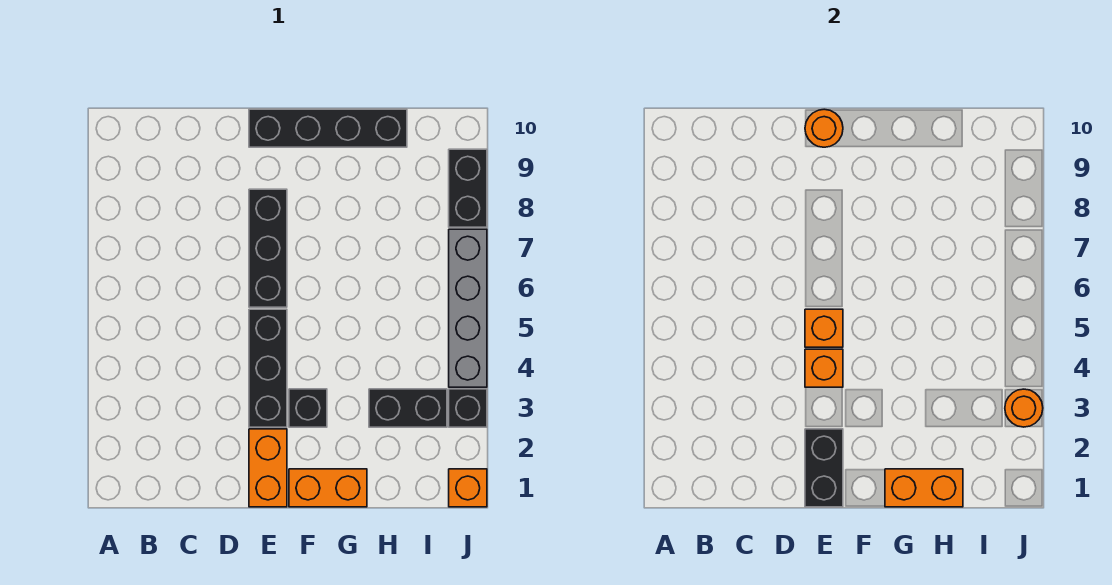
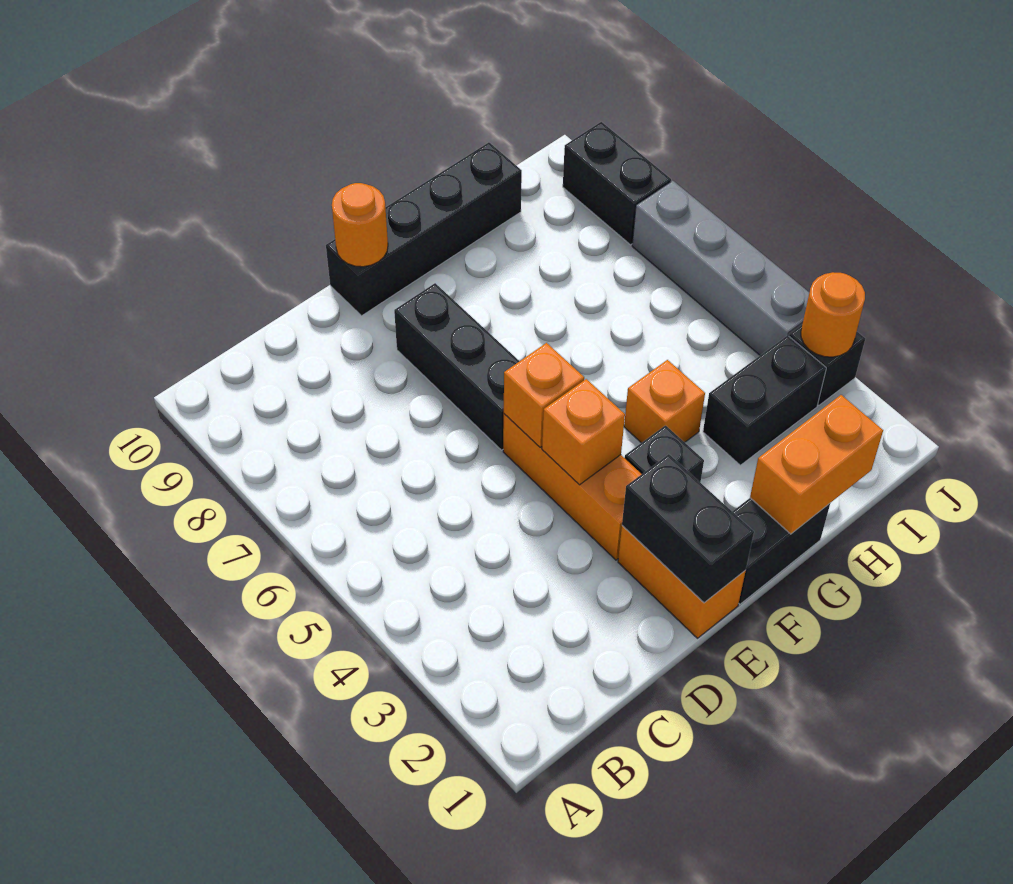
black brick E3:E5 level 1 -> orange brick E3:E5 level 1
orange brick F1:G1 level 1 -> black brick F1:G1 level 1
orange brick J1 level 1 -> orange brick G4 level 1

